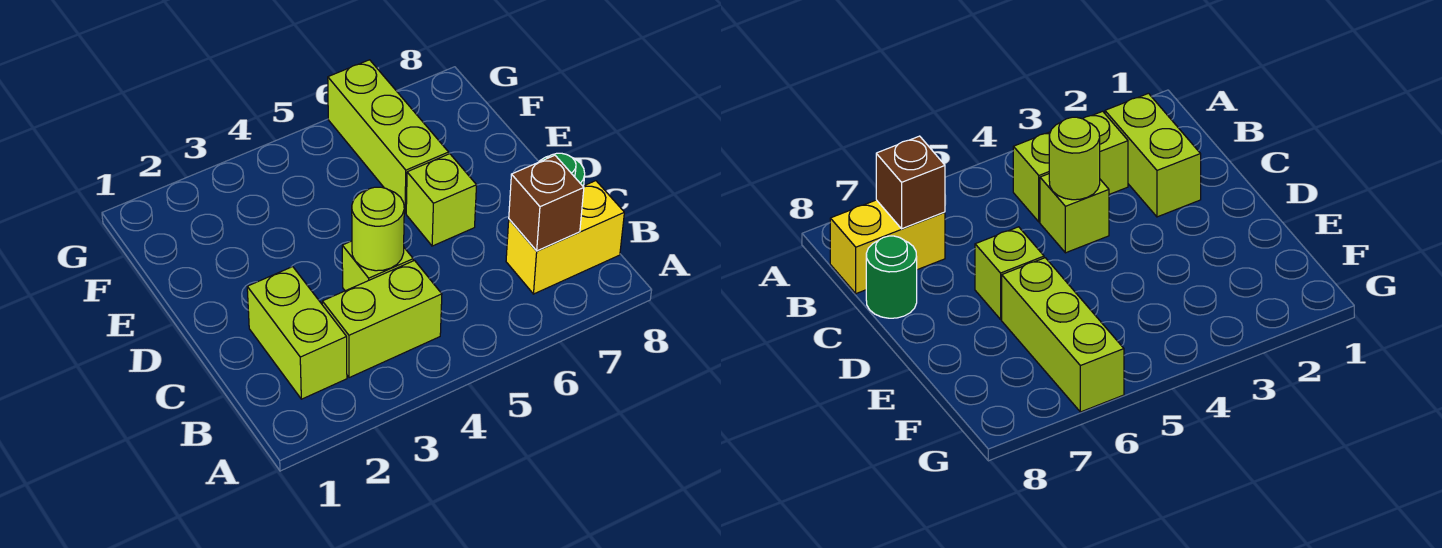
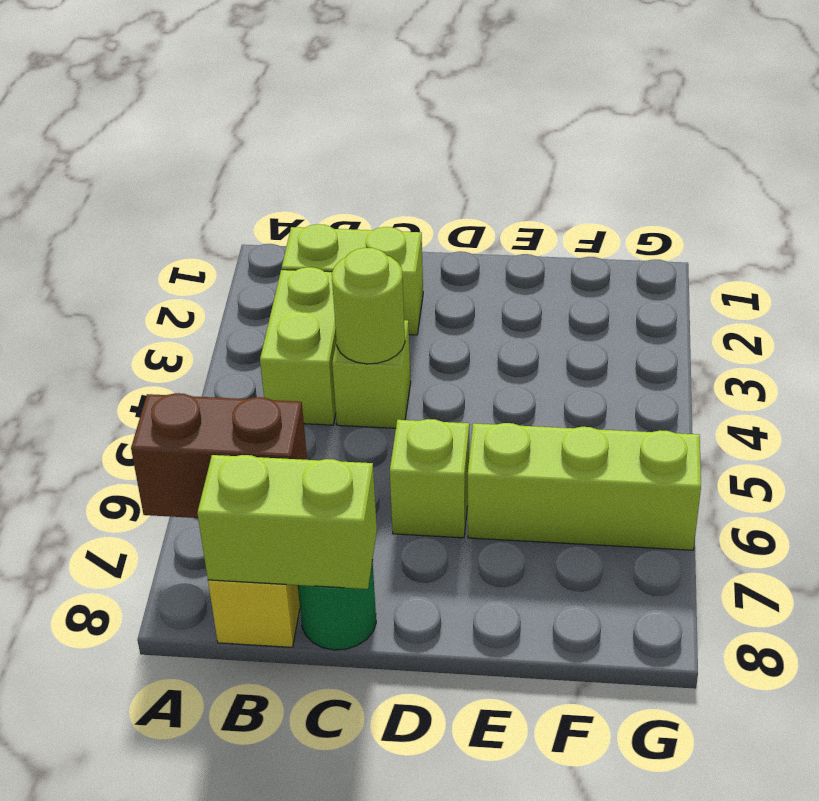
brown brick B7 level 2 -> brown brick A7:B7 level 2
none -> lime brick B8:C8 level 2

